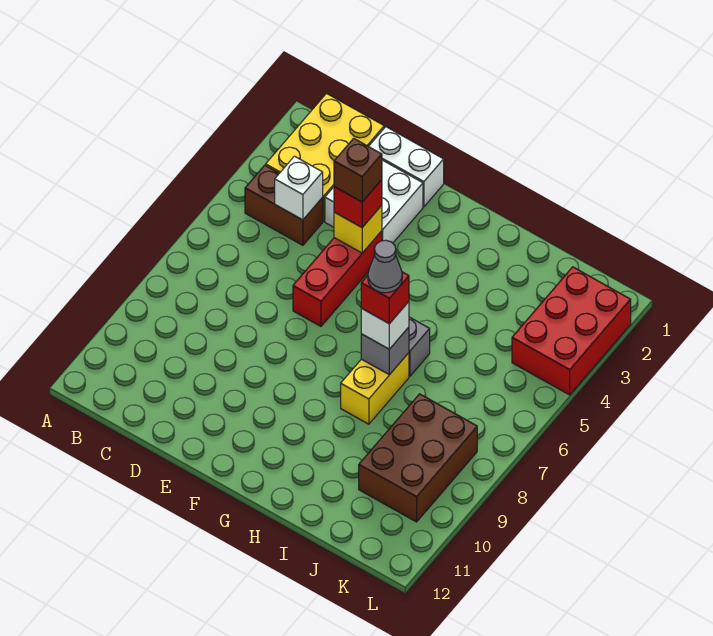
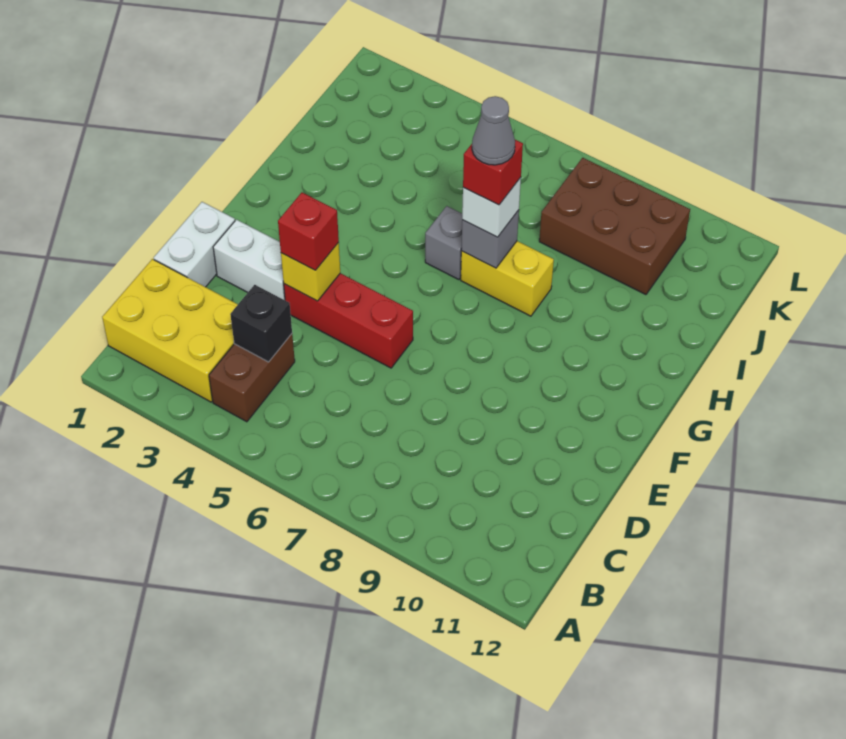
white brick C4 level 2 -> black brick C4 level 2
white brick D2:E3 level 1 -> white brick E2:E3 level 1
brown brick E4 level 4 -> none
red brick K2:L4 level 1 -> none

